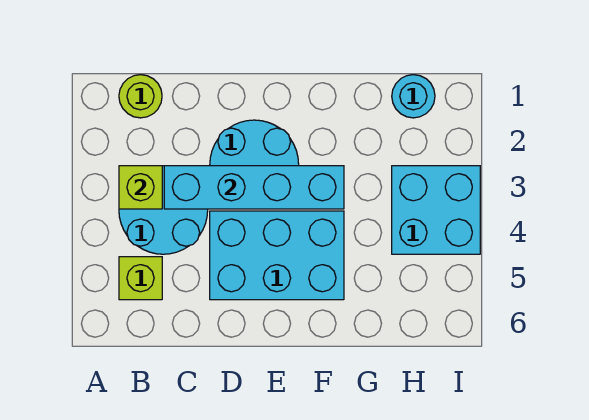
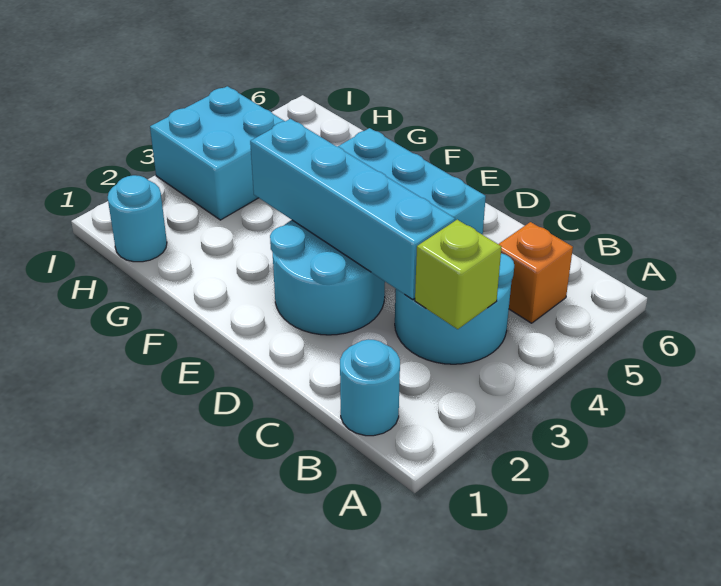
lime round brick B1 level 1 -> cyan round brick B1 level 1
lime brick B5 level 1 -> orange brick B5 level 1

